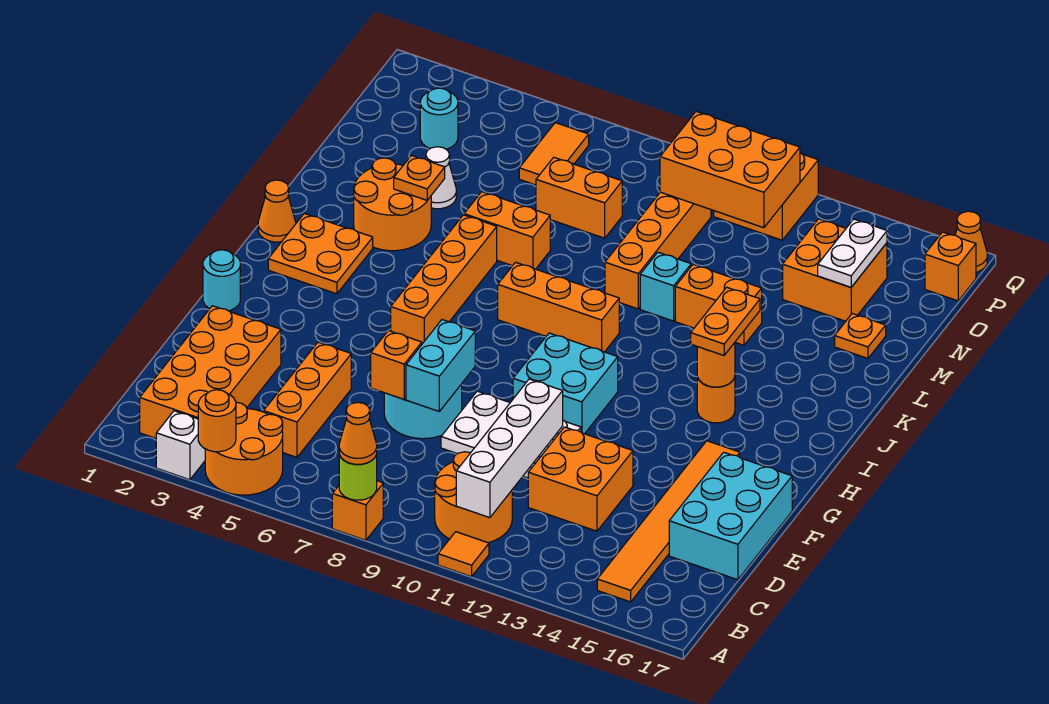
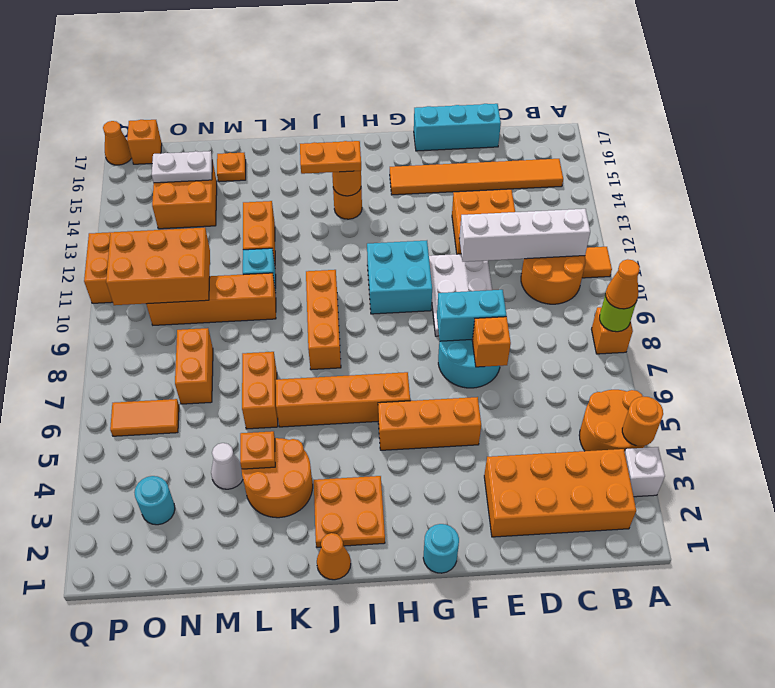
orange brick C5:E5 level 1 -> orange brick F5:H5 level 1
cyan brick D16:F17 level 1 -> cyan brick D17:F17 level 1
orange brick O10:P12 level 2 -> orange brick N10:P11 level 2

